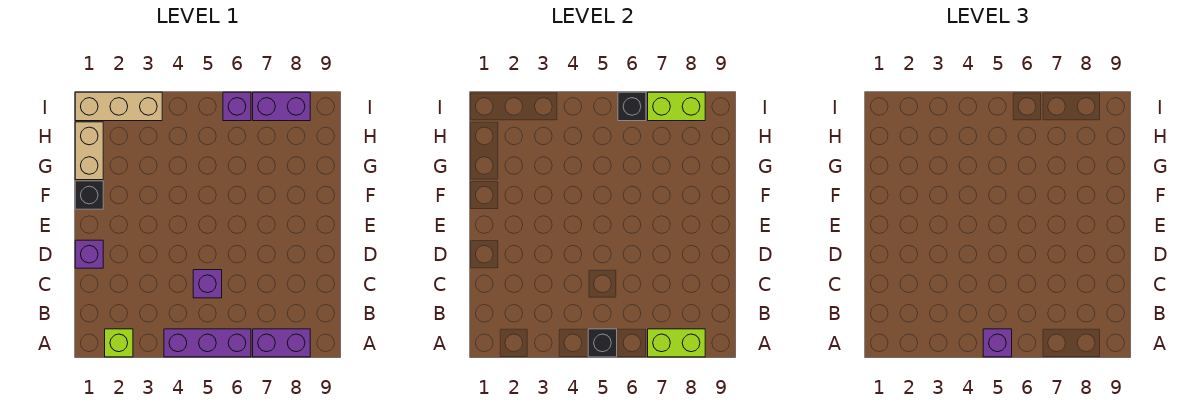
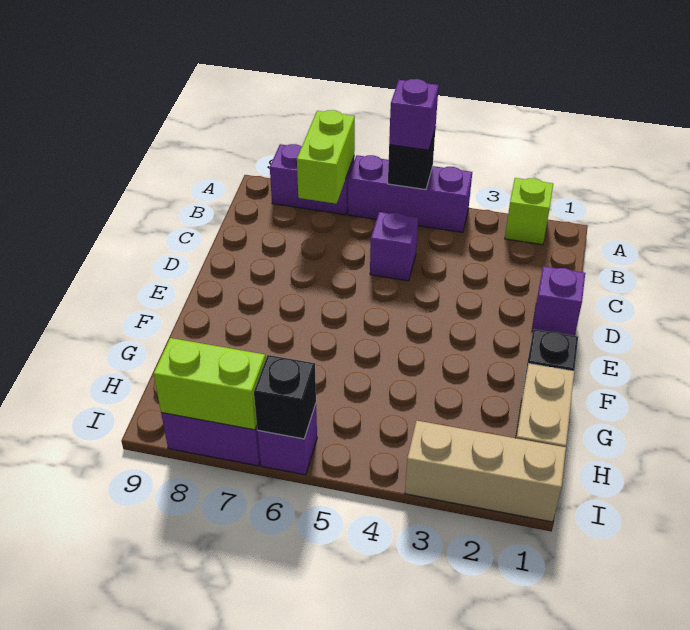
lime brick A7:A8 level 2 -> lime brick A7:B7 level 2

